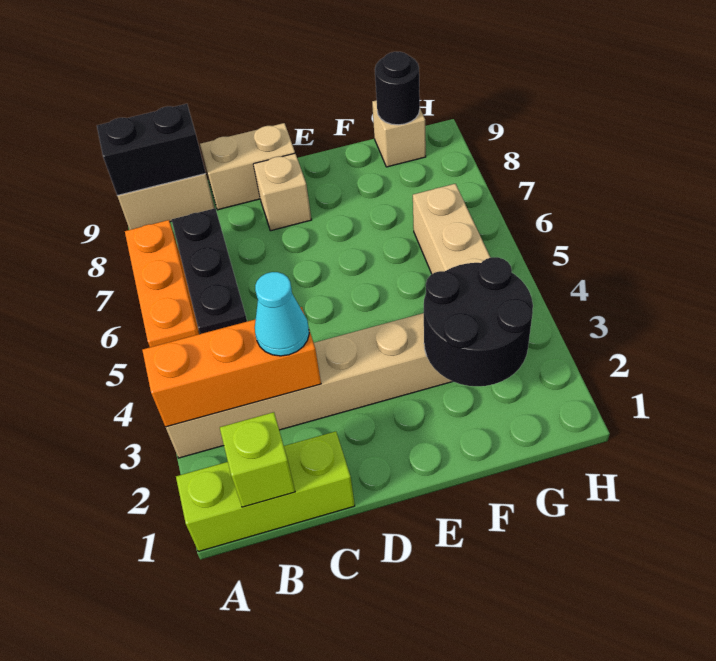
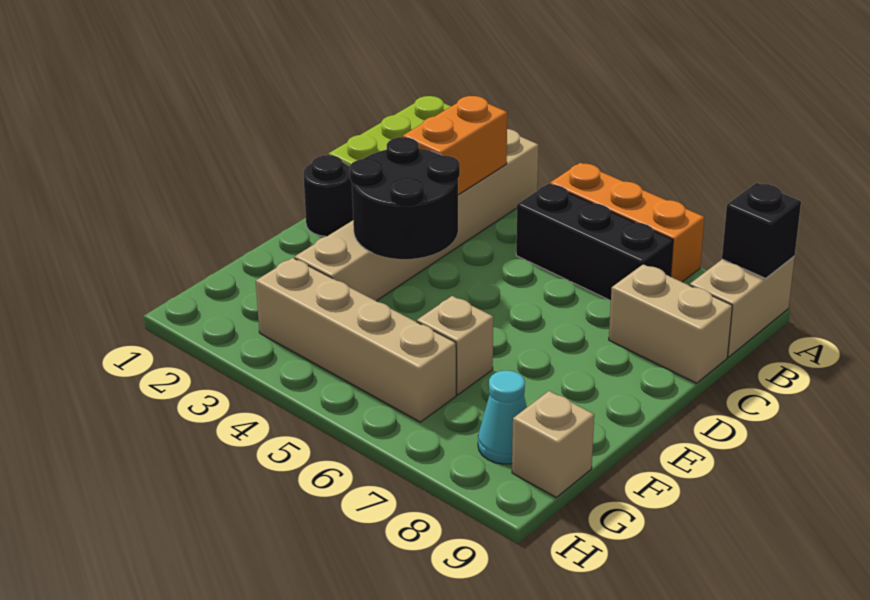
orange brick A3:C3 level 2 -> orange brick B3:C3 level 2
black brick A9:B9 level 2 -> black brick A9 level 2
lime brick B1 level 2 -> none
cyan cone C3 level 3 -> cyan cone G8 level 1
tan brick C9:D9 level 1 -> tan brick C8:C9 level 1
tan brick D8 level 1 -> tan brick F6 level 1
black round brick F2:G3 level 2 -> black round brick D3:E4 level 2
black round brick G9 level 2 -> black round brick D1 level 1

